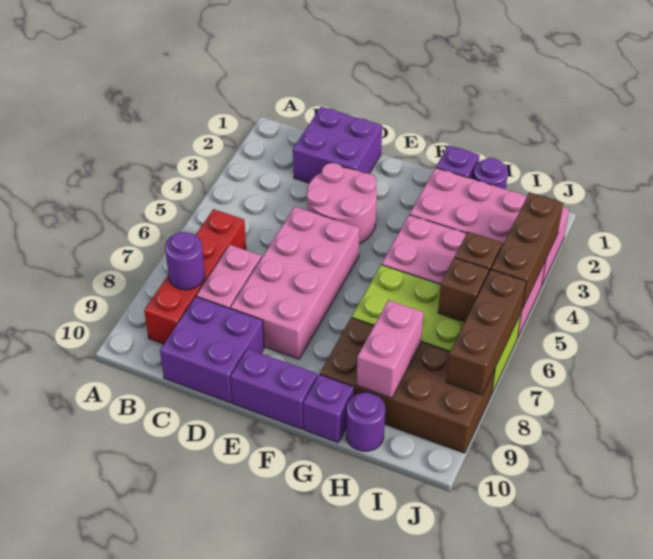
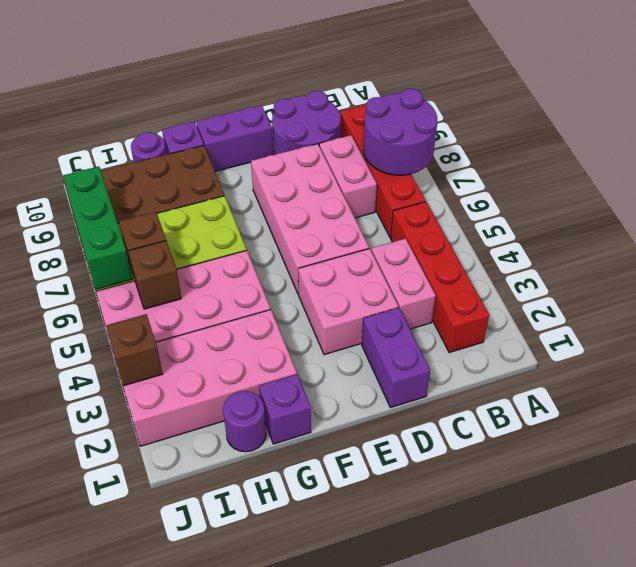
none -> red brick B2:B5 level 1
purple round brick B8 level 2 -> purple round brick A7:B8 level 2
purple brick C1:D2 level 1 -> purple brick D1:D2 level 1
purple brick C9:D10 level 1 -> purple round brick C9:D10 level 1
pink round brick D3:E4 level 1 -> pink brick D3:E4 level 1
pink brick H8:H9 level 2 -> pink brick C3:C4 level 1
brown brick J3:J5 level 2 -> brown brick J3 level 2
brown brick J6:J8 level 2 -> green brick J6:J8 level 2

